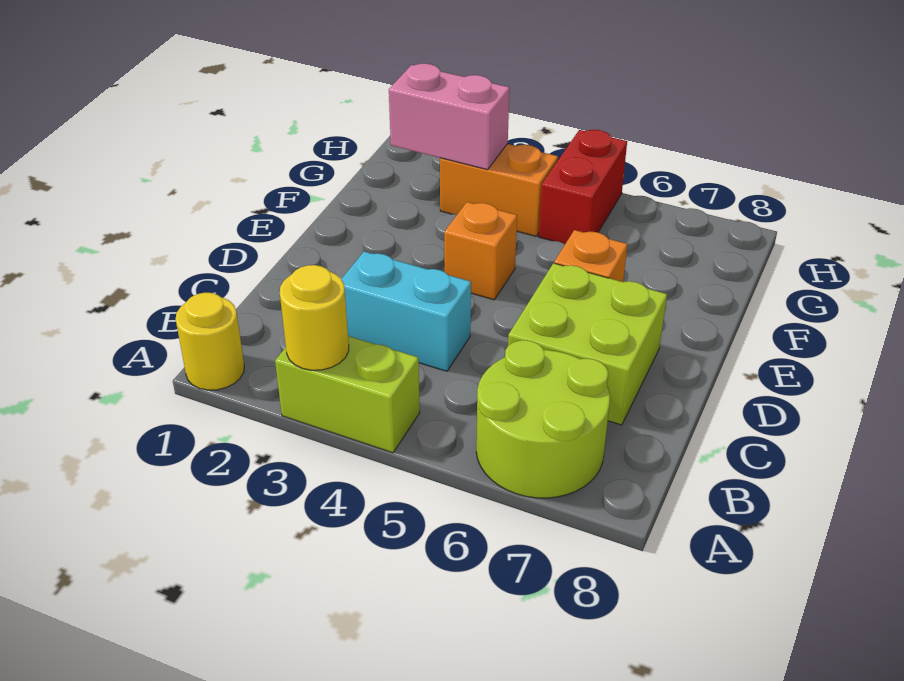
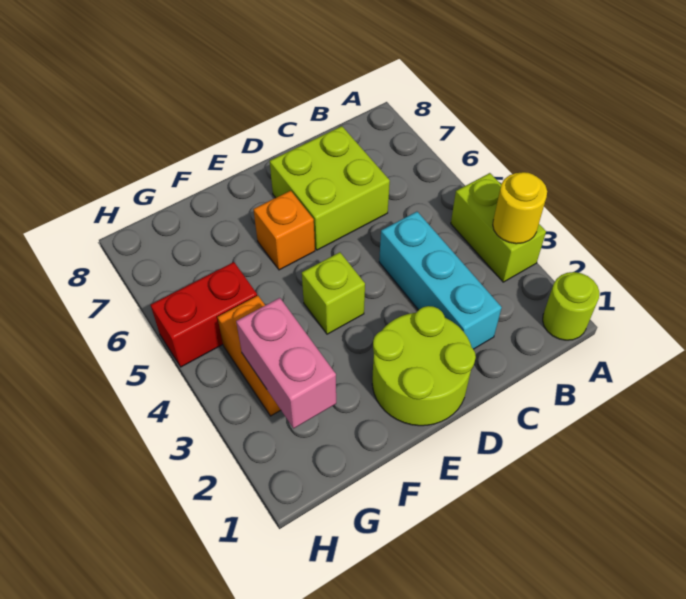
yellow round brick A1 level 1 -> lime round brick A1 level 1
lime round brick A6:B7 level 1 -> lime round brick D1:E2 level 1
cyan brick C3:C4 level 1 -> cyan brick C2:C4 level 1
orange brick E4 level 1 -> lime brick E4 level 1

